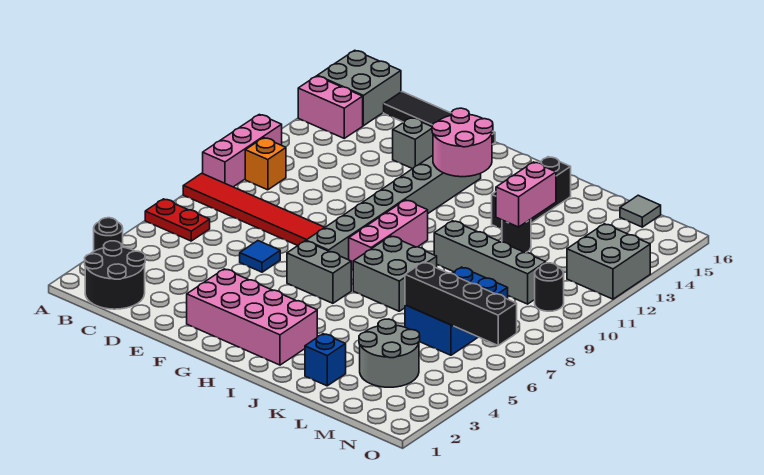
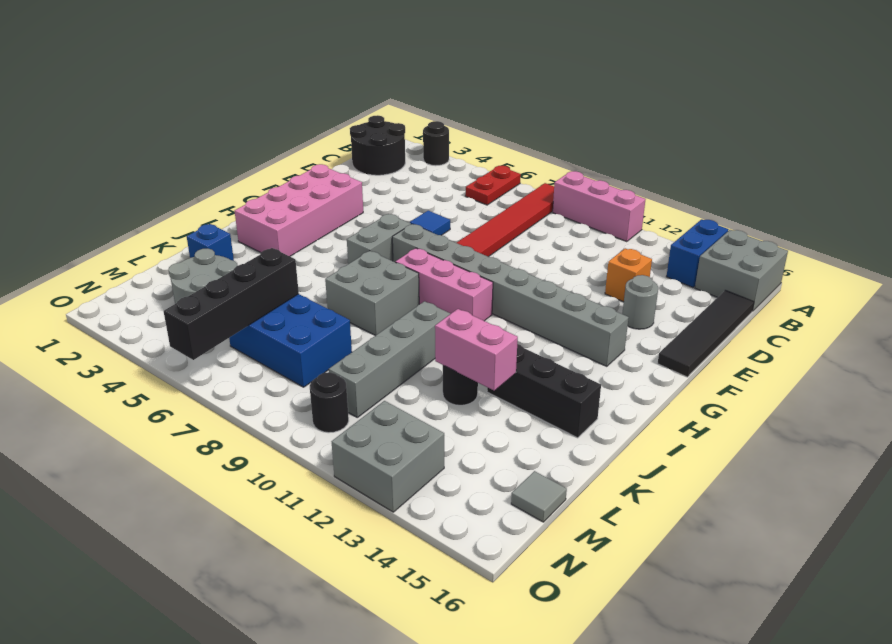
pink brick A14:B14 level 1 -> blue brick A14:B14 level 1
orange brick B10 level 1 -> orange brick D13 level 1
grey brick E14 level 1 -> grey round brick E14 level 1
pink round brick G13:H14 level 2 -> none

